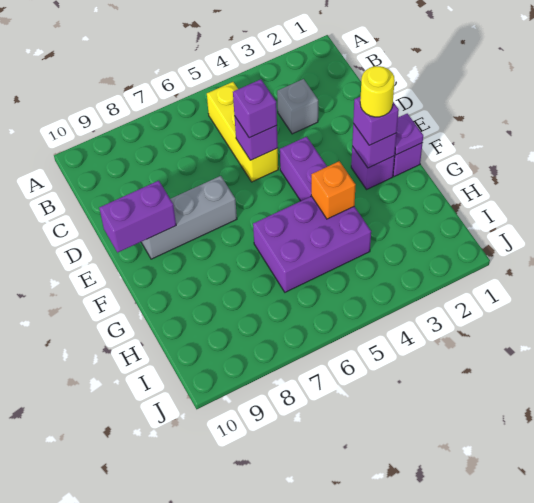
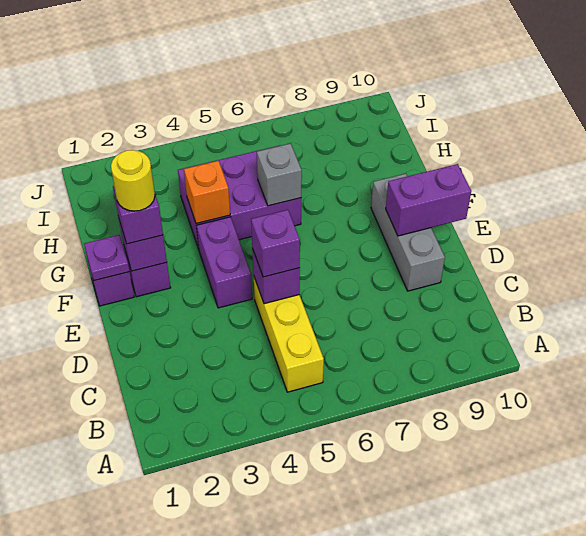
grey brick C3 level 1 -> grey brick G6 level 2
grey brick E7:E9 level 1 -> grey brick D9:F9 level 1

